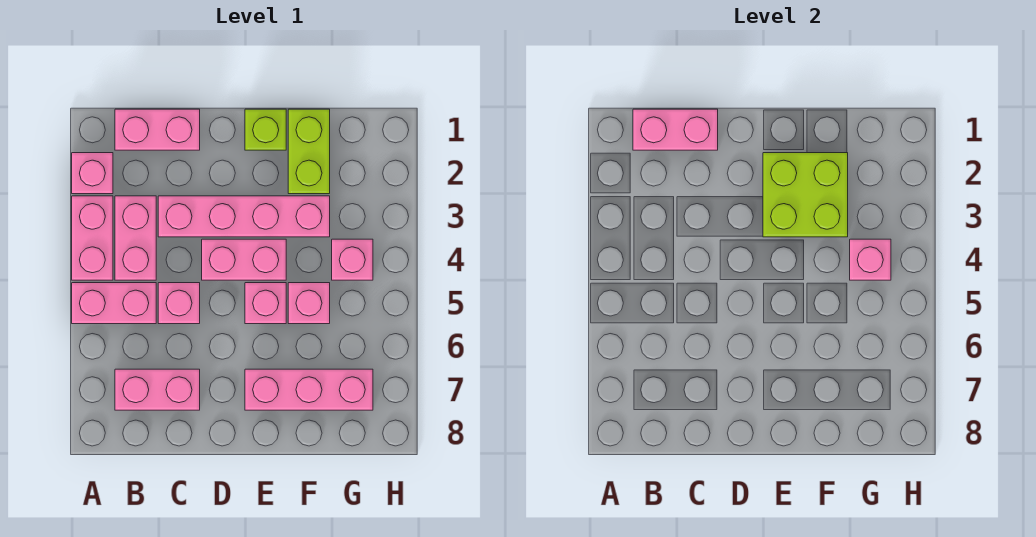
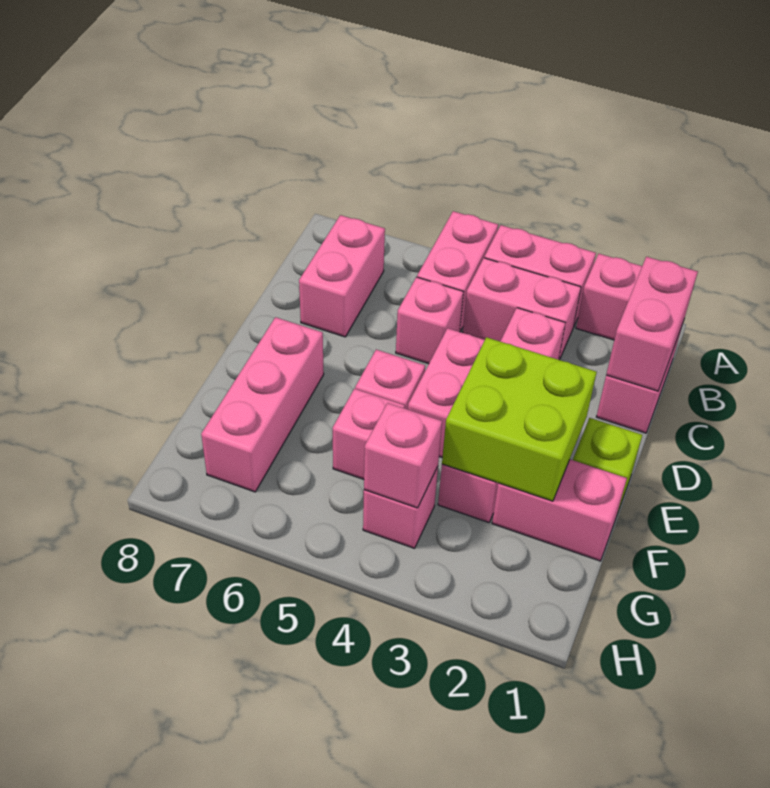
lime brick F1:F2 level 1 -> pink brick F1:F2 level 1

